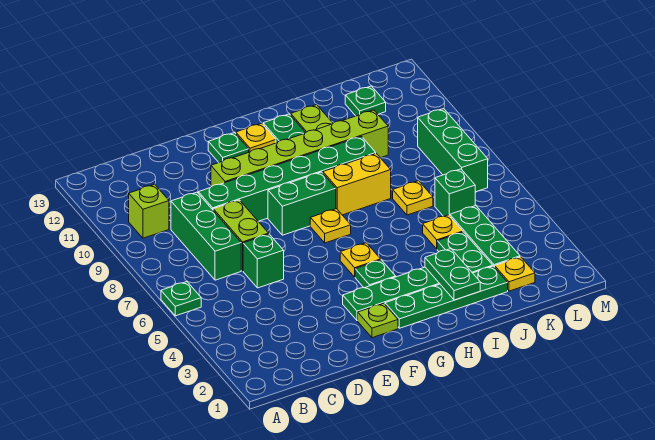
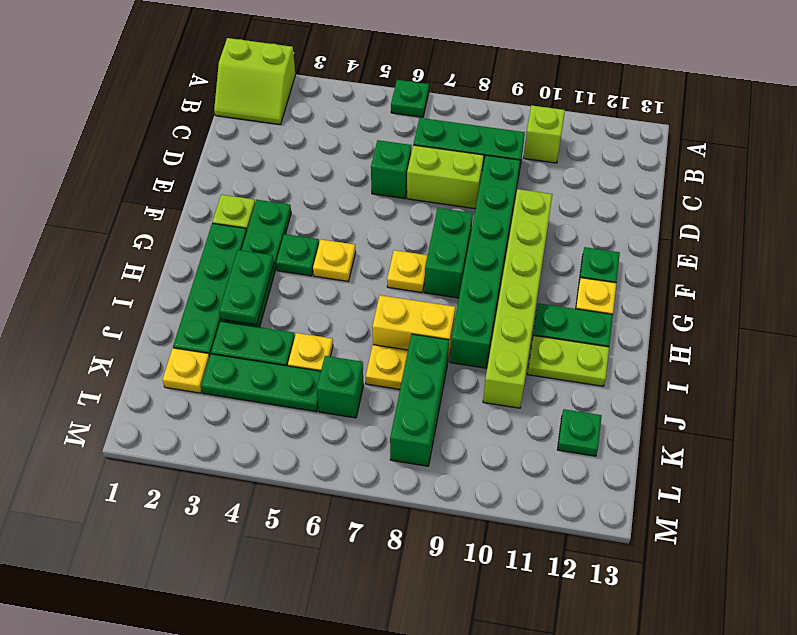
none -> lime slope A1:B2 level 1 top A
yellow brick H8:I8 level 1 -> yellow brick I7:I8 level 1
green plate I2:I3 level 2 -> green plate H3:I3 level 2
green brick L7:L9 level 1 -> green brick J8:L8 level 1

